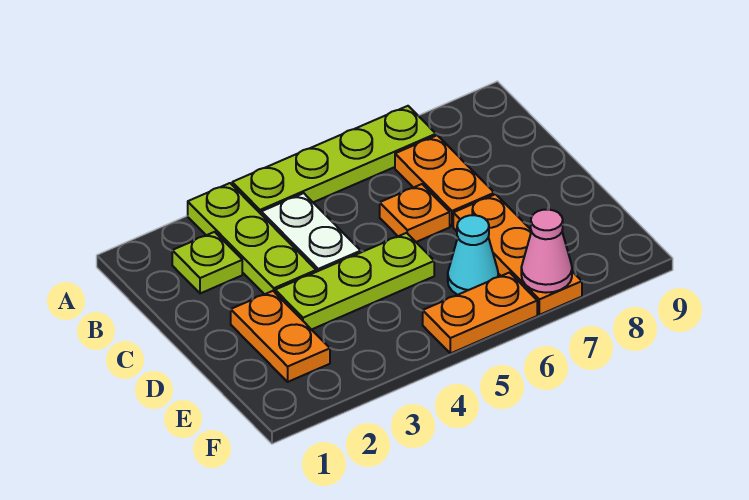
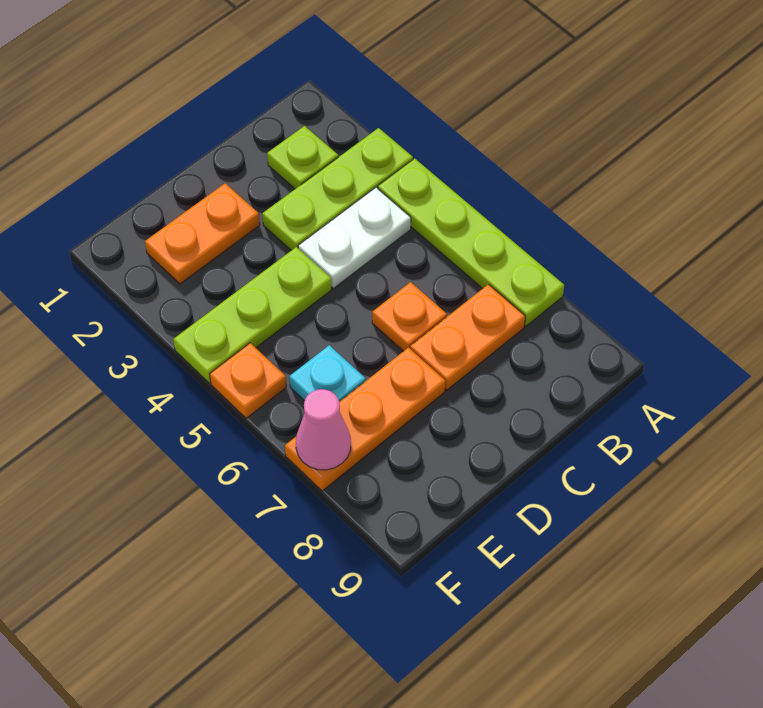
lime plate D3:D5 level 1 -> lime plate D4:F4 level 1
cyan cone E6 level 1 -> cyan plate E6 level 1
orange plate F5:F6 level 1 -> orange plate F5 level 1

